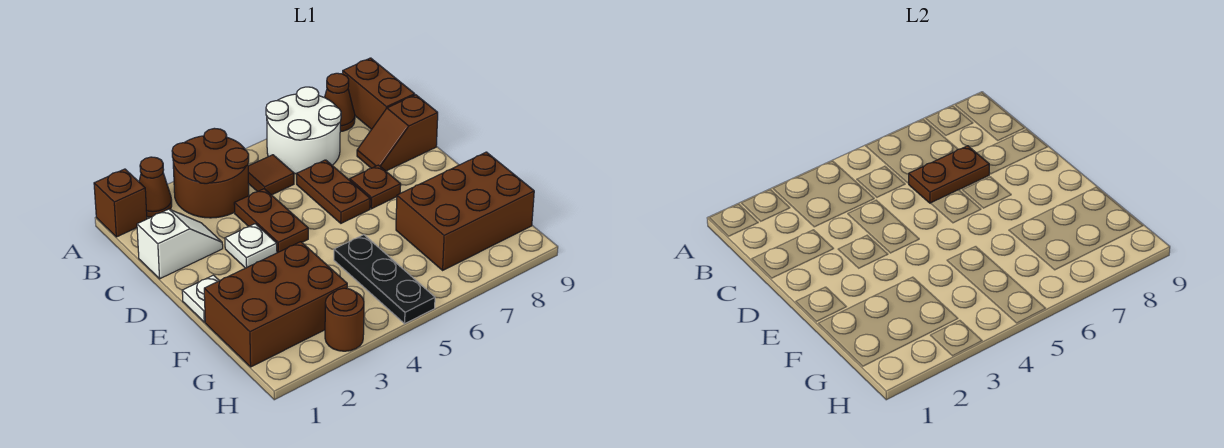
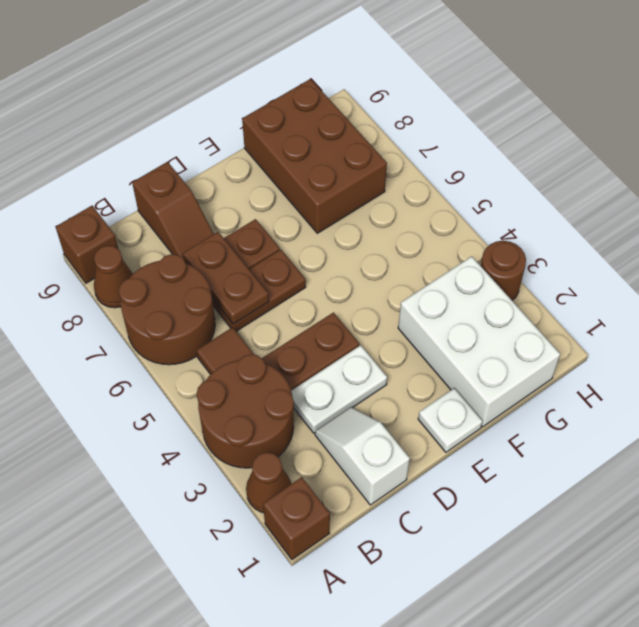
white round brick A6:B7 level 1 -> brown round brick A6:B7 level 1
brown brick A9:B9 level 1 -> brown brick A9 level 1
white plate D3 level 1 -> white plate C3:D3 level 1
brown brick F1:G3 level 1 -> white brick F1:G3 level 1
black plate F5:H5 level 1 -> none

